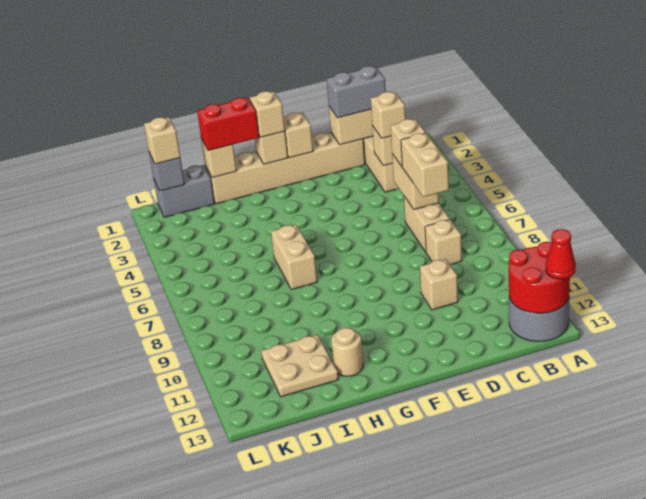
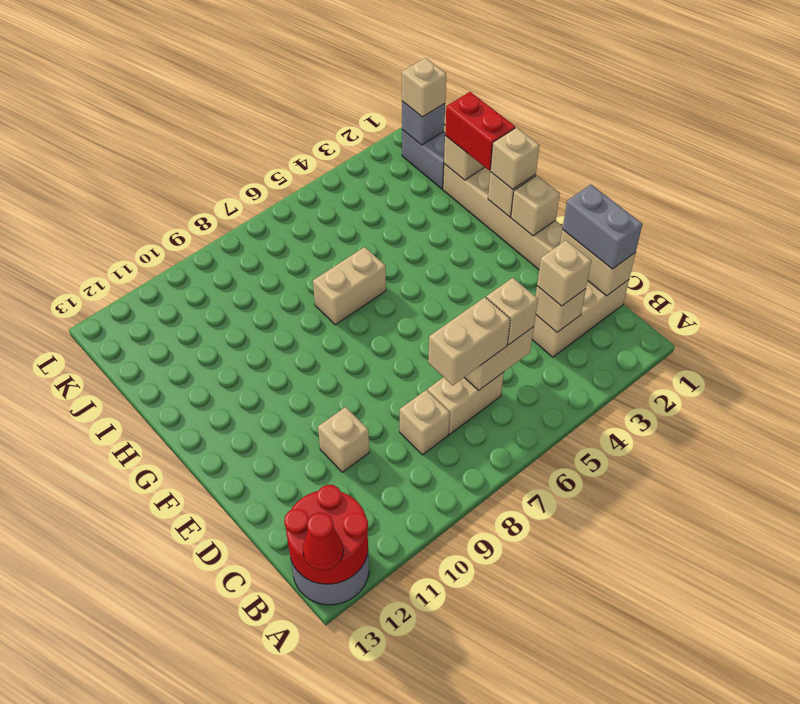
tan round brick H12 level 1 -> none
tan plate I11:J12 level 1 -> none

